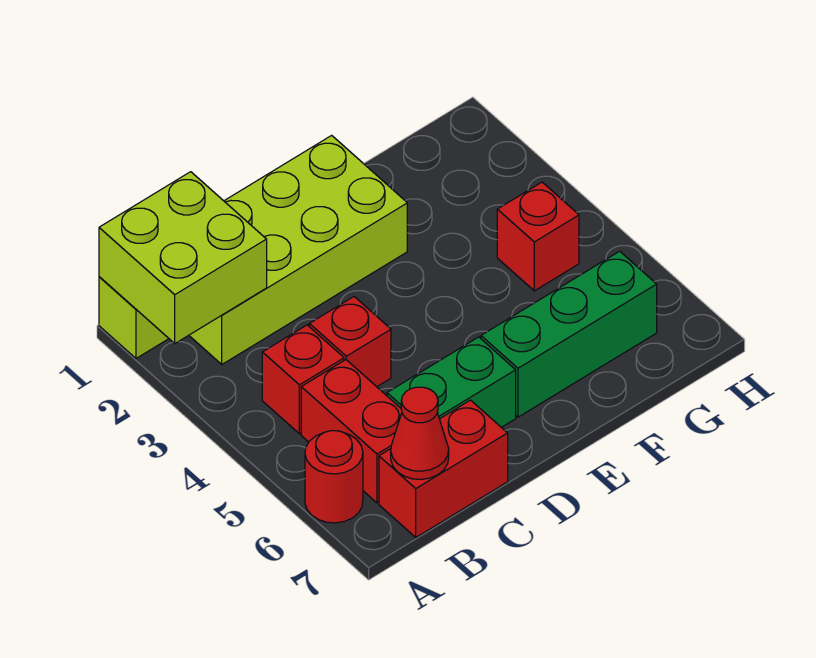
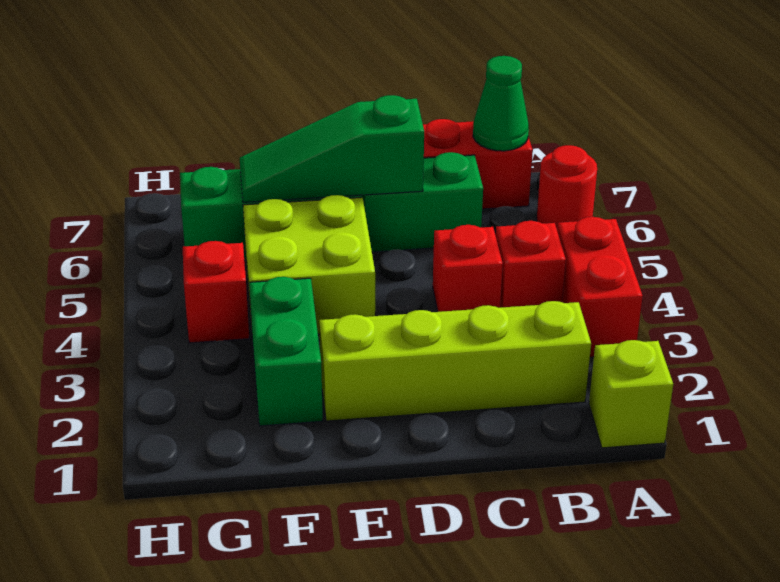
lime brick A1:B2 level 2 -> lime brick E4:F5 level 1
lime brick B1:E2 level 1 -> lime brick B2:E2 level 1
red brick B5:B6 level 1 -> red brick A3:A4 level 1
red cone B7 level 2 -> green cone B7 level 2
none -> green slope D6:F6 level 2 top D
none -> green brick F2:F3 level 1

